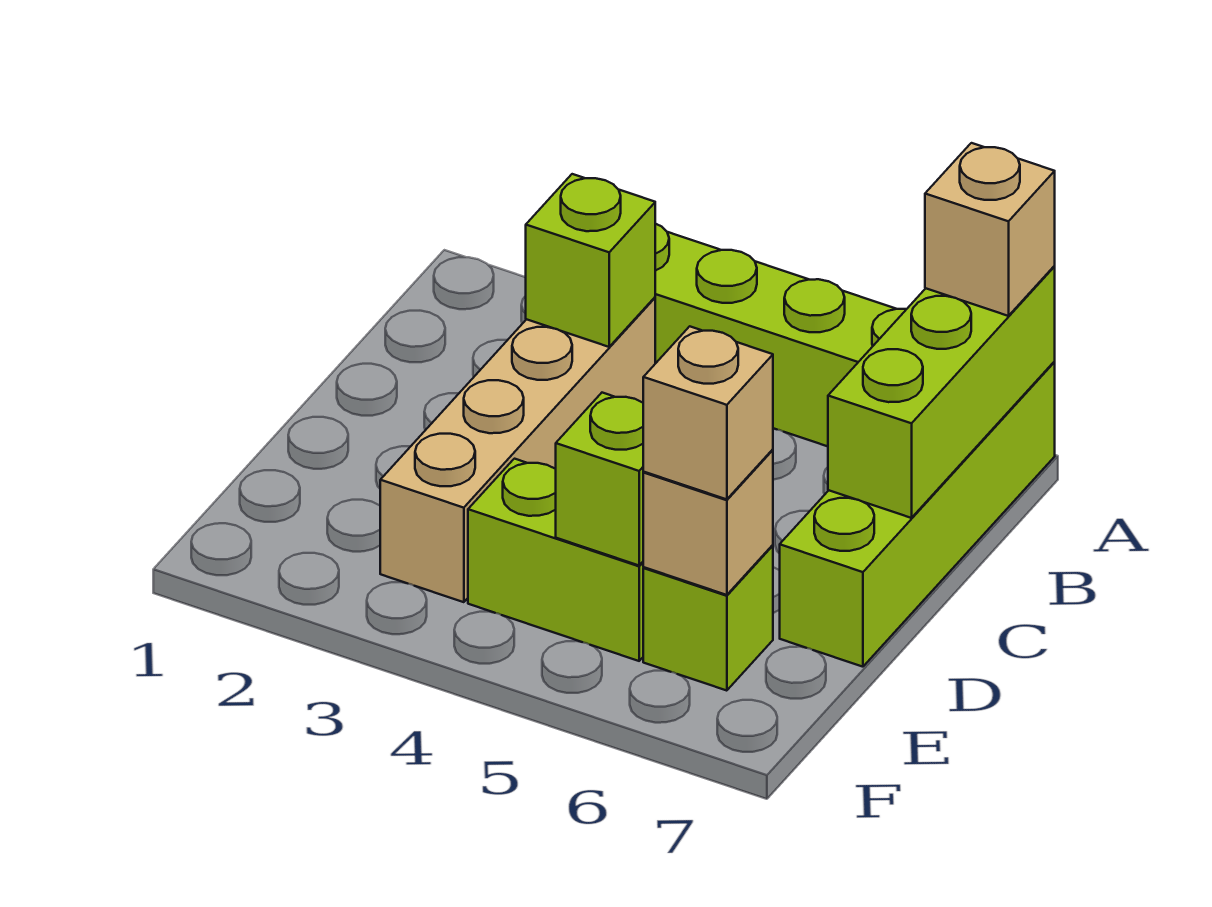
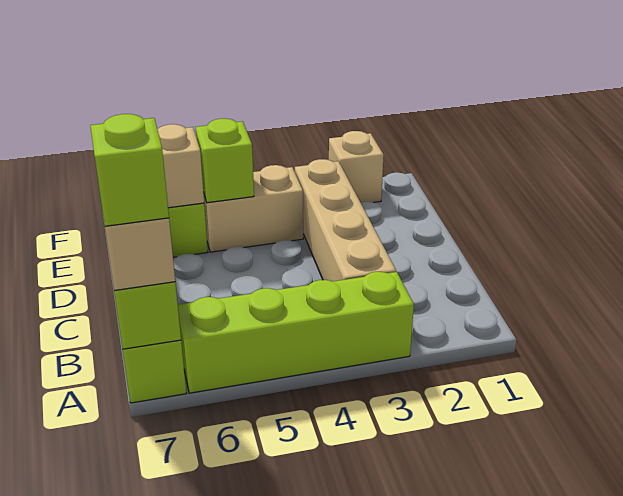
lime brick B3 level 2 -> lime brick A7 level 4
lime brick E4:E5 level 1 -> tan brick E4:E5 level 1
tan brick E6 level 3 -> tan brick F2 level 1

